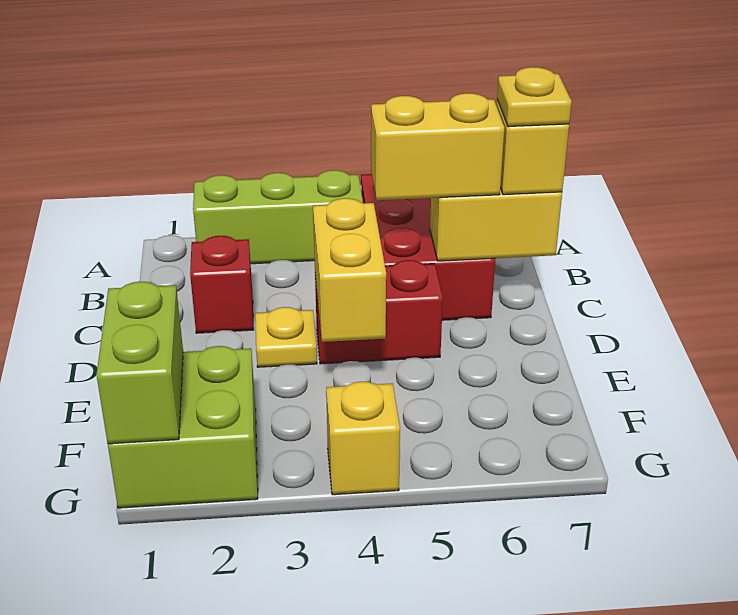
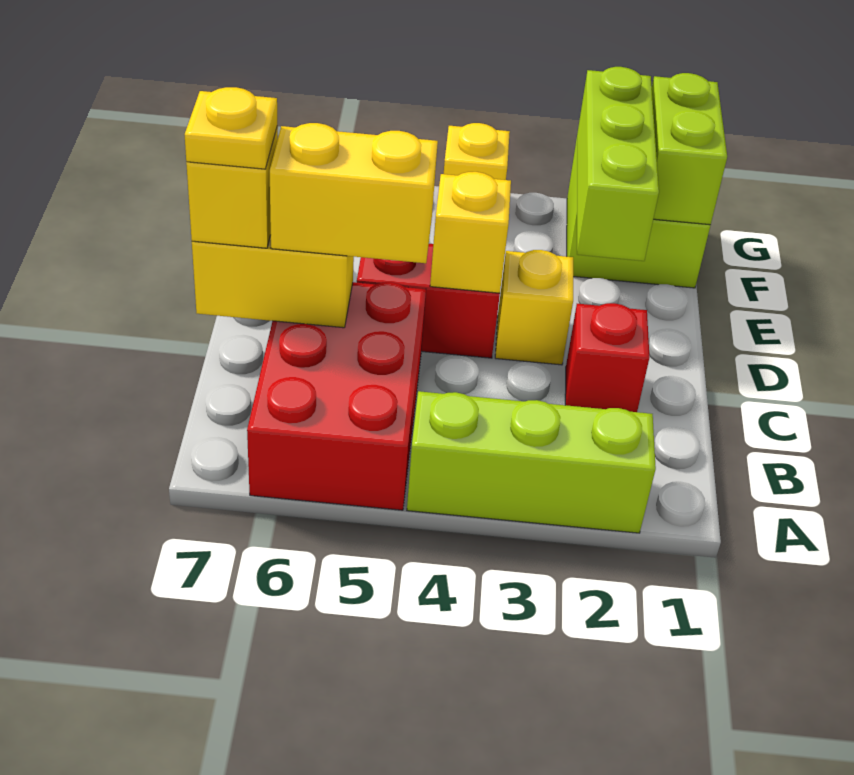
yellow plate D3 level 1 -> yellow brick D3 level 1
yellow brick D4:E4 level 2 -> yellow brick D4 level 2
none -> lime brick E2:G2 level 2

